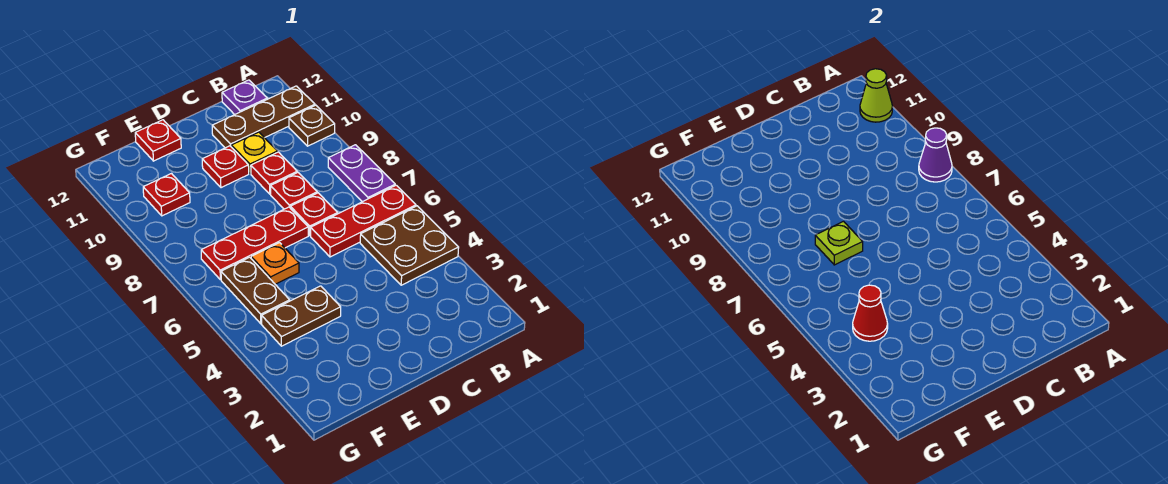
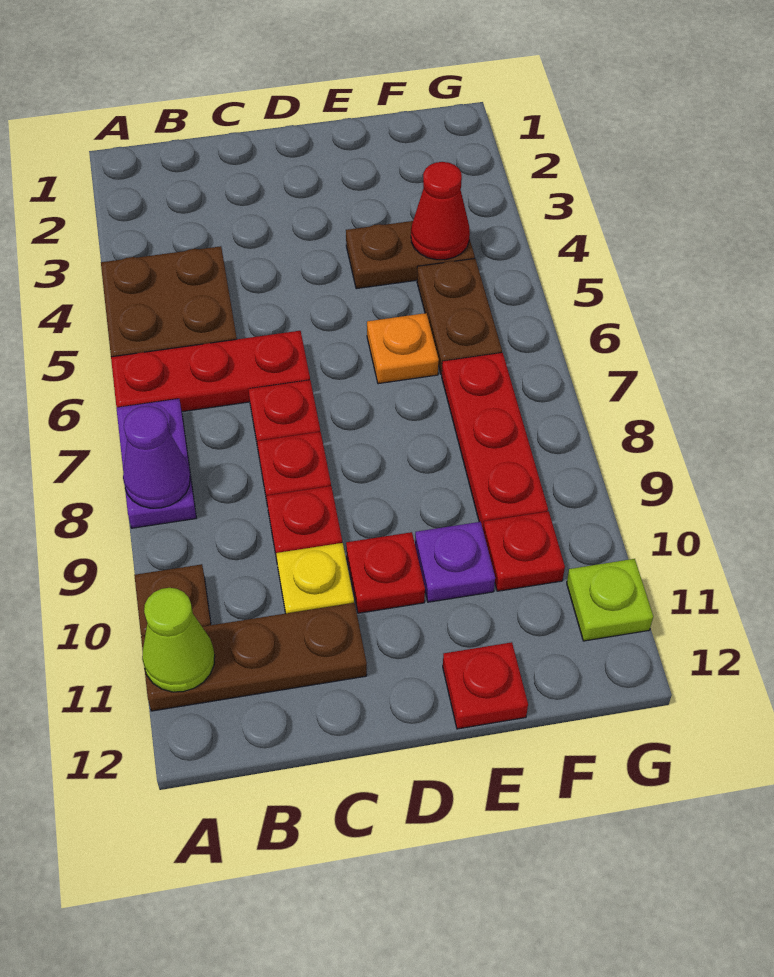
purple plate B12 level 1 -> purple plate E10 level 1
red plate D7:F7 level 1 -> red plate F7:F9 level 1
lime plate E7 level 2 -> lime plate G11 level 1

